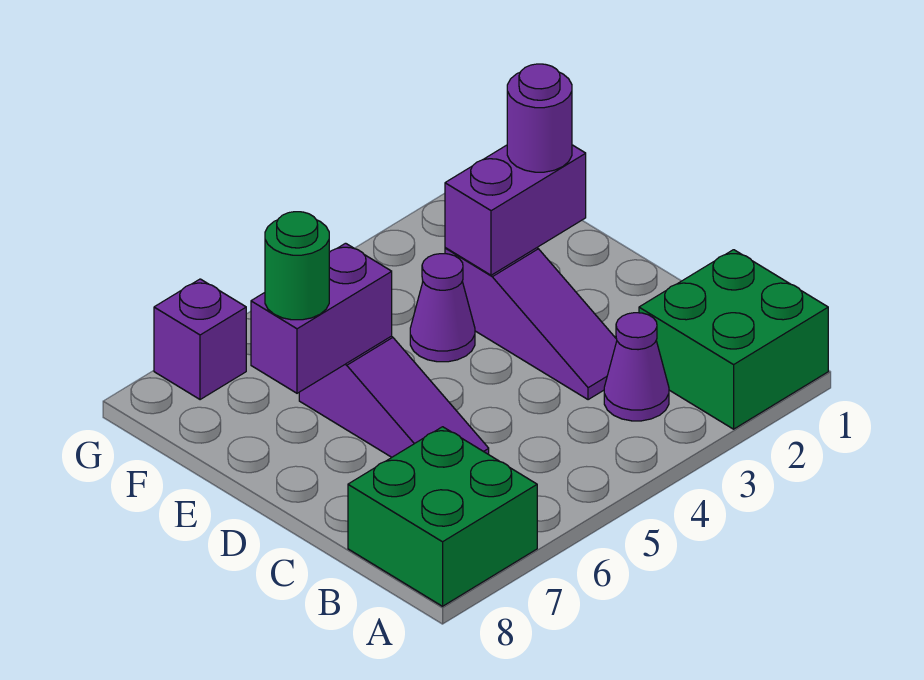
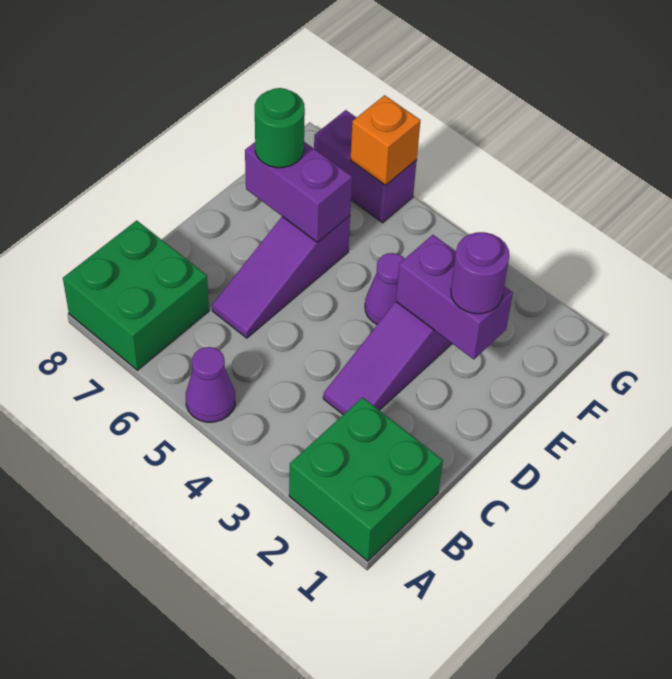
purple cone B3 level 1 -> purple cone A5 level 1
none -> orange brick G6 level 2
purple brick G7 level 1 -> purple brick G6:G7 level 1

